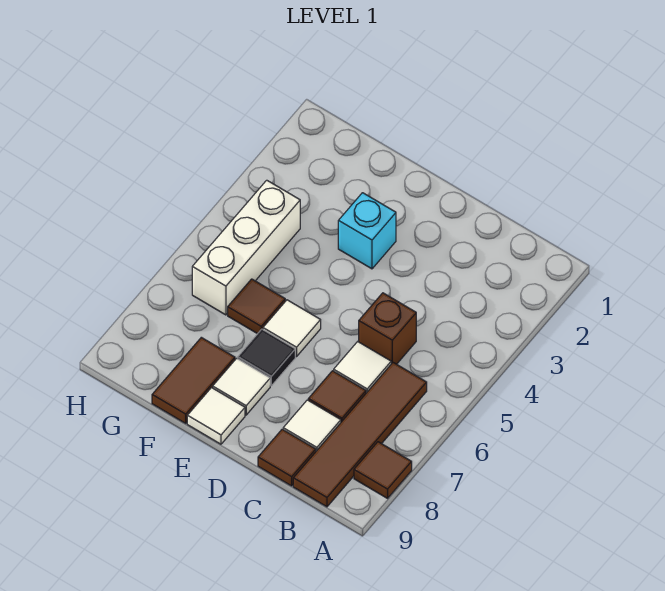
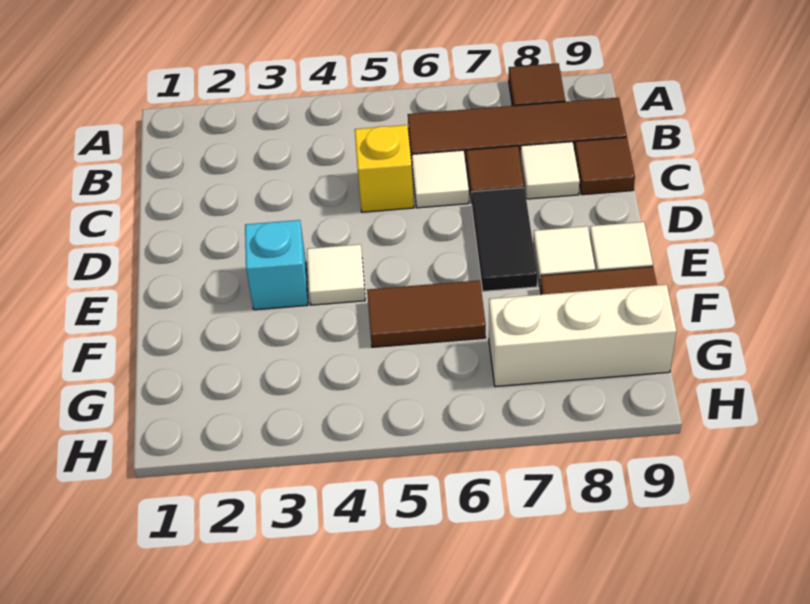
brown brick C5 level 1 -> yellow brick C5 level 1
white tile E6 level 1 -> white tile E4 level 1
black tile E7 level 1 -> black tile D7:E7 level 1
brown tile F6 level 1 -> brown tile F5:F6 level 1
white brick G4:G6 level 1 -> white brick G7:G9 level 1

